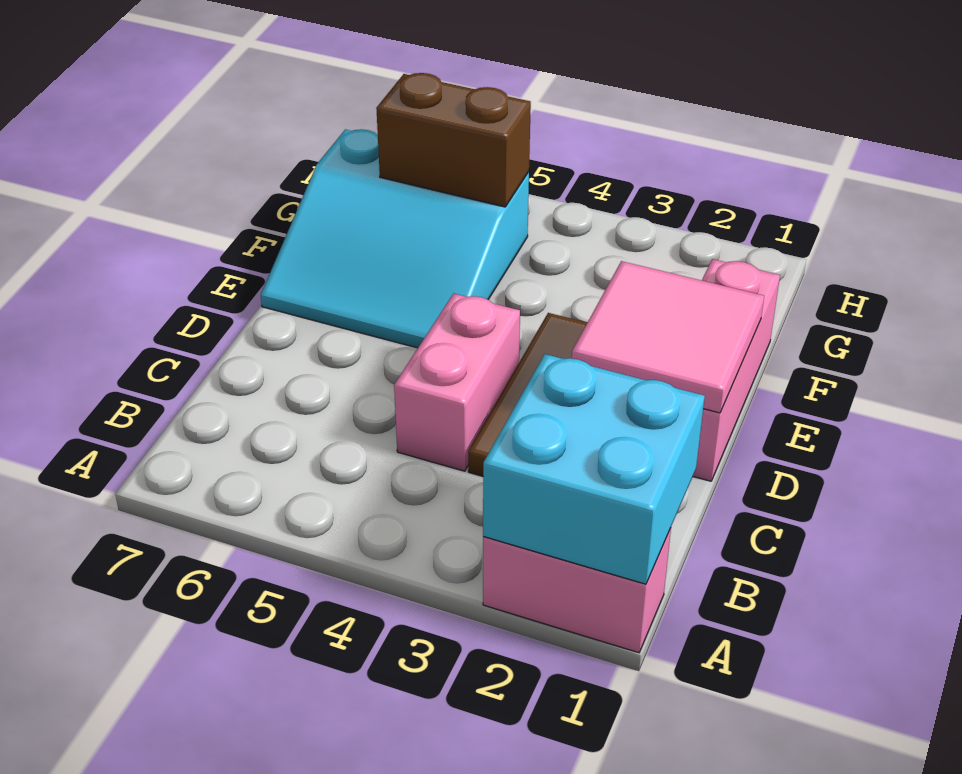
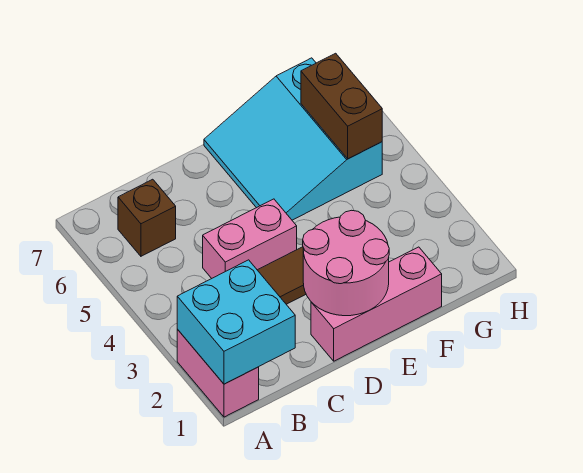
none -> brown brick B6 level 1
pink tile D1:E2 level 2 -> pink round brick D1:E2 level 2

